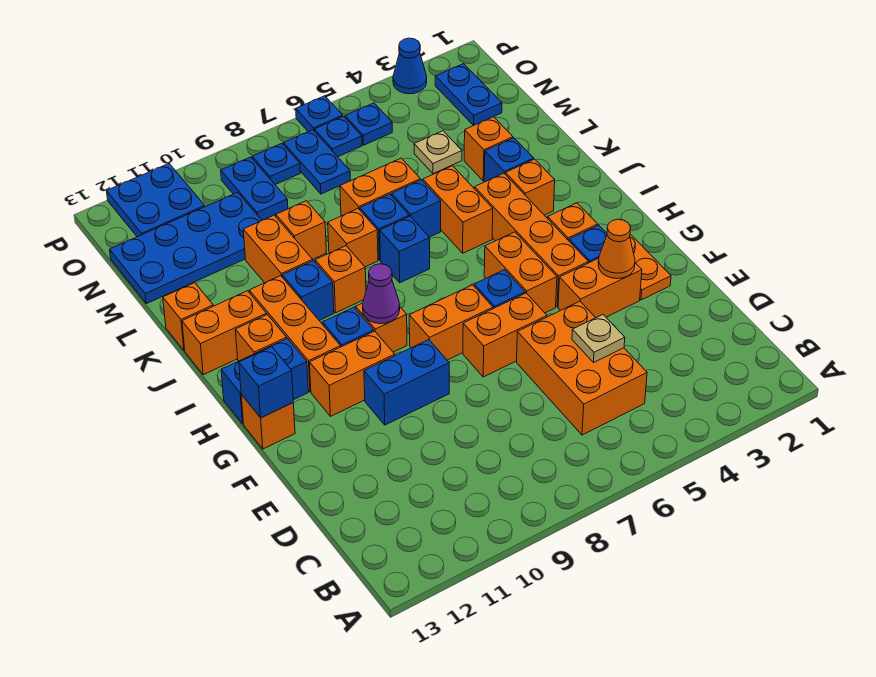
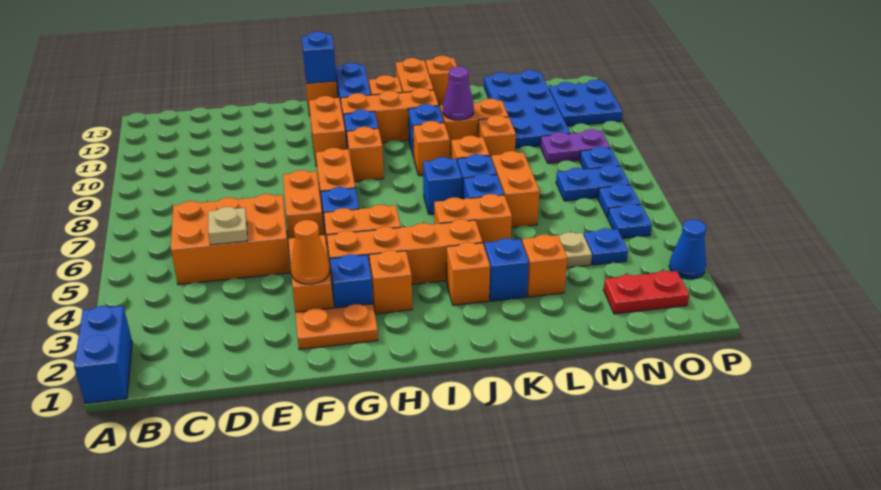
blue brick F9:F10 level 1 -> blue brick A1:A2 level 1
purple cone H9 level 2 -> purple cone K10 level 2
blue plate N2:O2 level 1 -> red plate N2:O2 level 1
blue plate N9:O9 level 1 -> purple plate N9:O9 level 1
blue plate P6 level 1 -> blue plate N4 level 1

